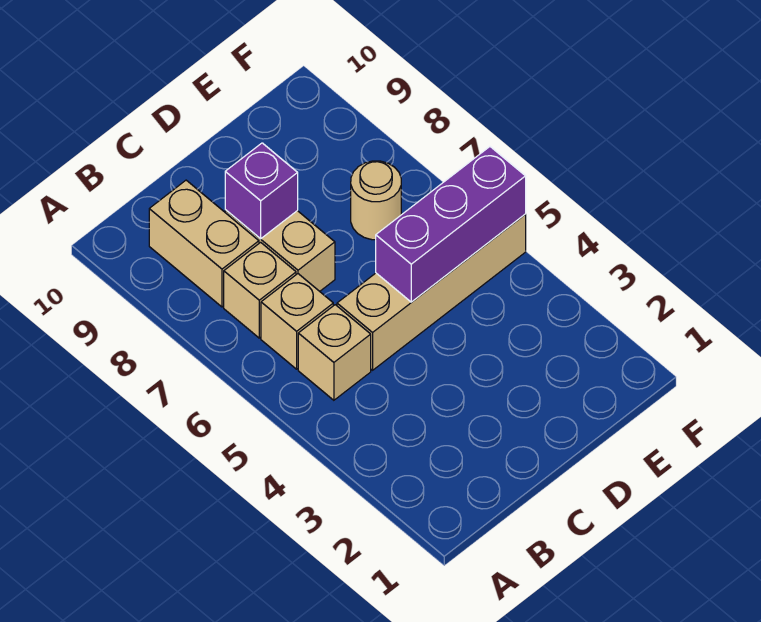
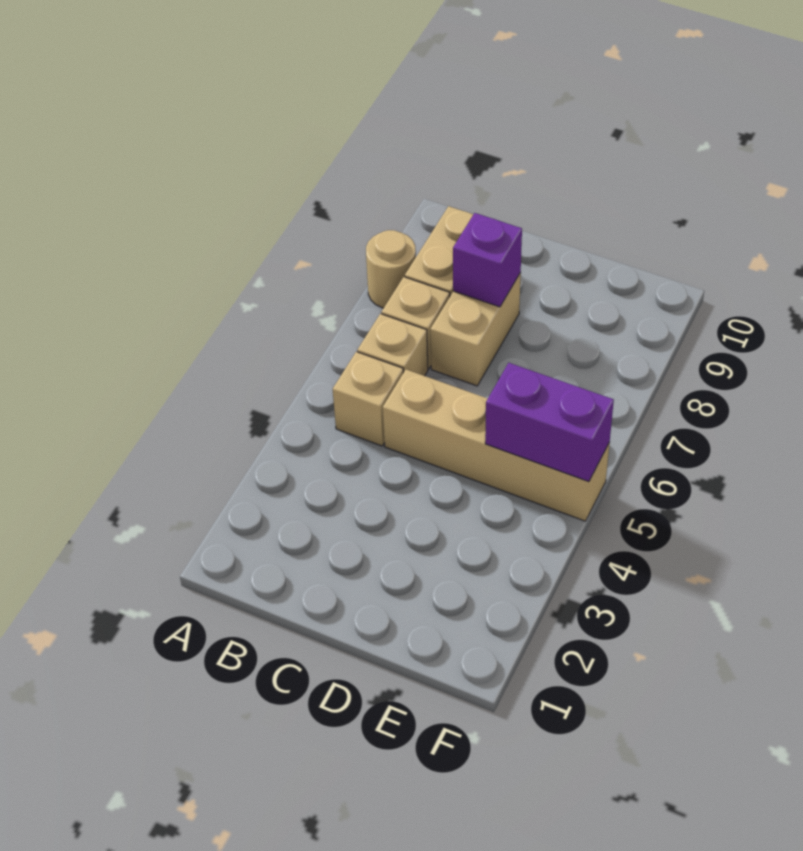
purple brick D5:F5 level 2 -> purple brick E5:F5 level 2
tan round brick E7 level 1 -> tan round brick A8 level 1

